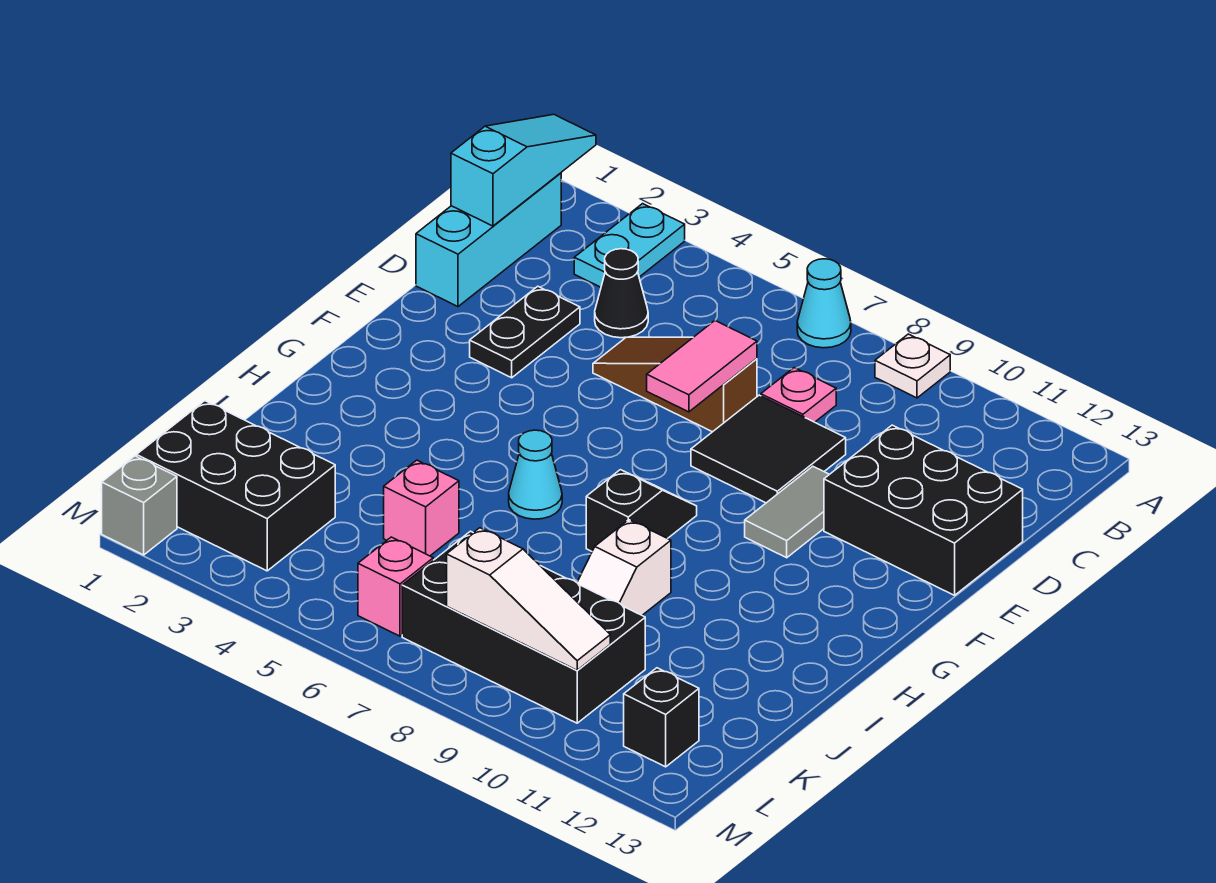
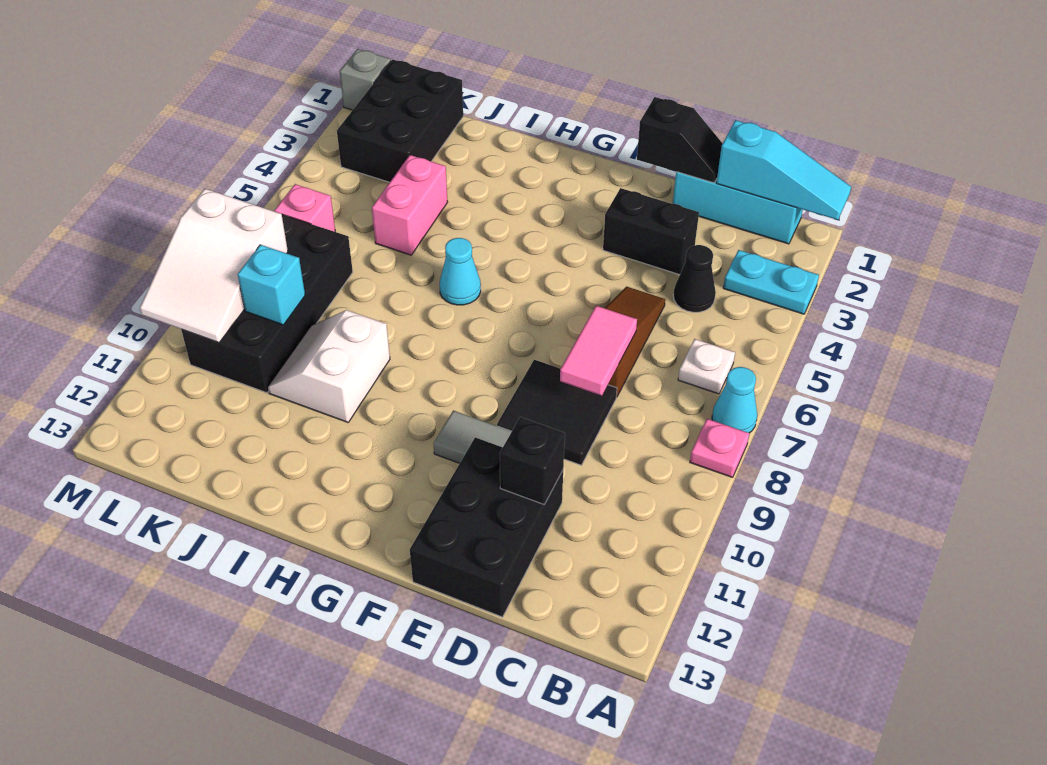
white plate A9 level 1 -> white plate B6 level 1
pink plate C8 level 1 -> pink plate A8 level 1
black plate D3:E3 level 1 -> black brick D3:E3 level 1
pink tile D7:E7 level 2 -> pink tile D7:D8 level 2
black slope G8:H8 level 1 top H -> black slope D1:E1 level 2 top E
white slope I9:J9 level 1 top I -> white slope I9:J10 level 1 top I
pink brick J5 level 1 -> pink brick J4:J5 level 1
none -> cyan brick K9 level 2
white slope L8:L10 level 2 top 8 -> white slope L8:M10 level 2 top 8
black brick L12 level 1 -> black brick D11 level 2

